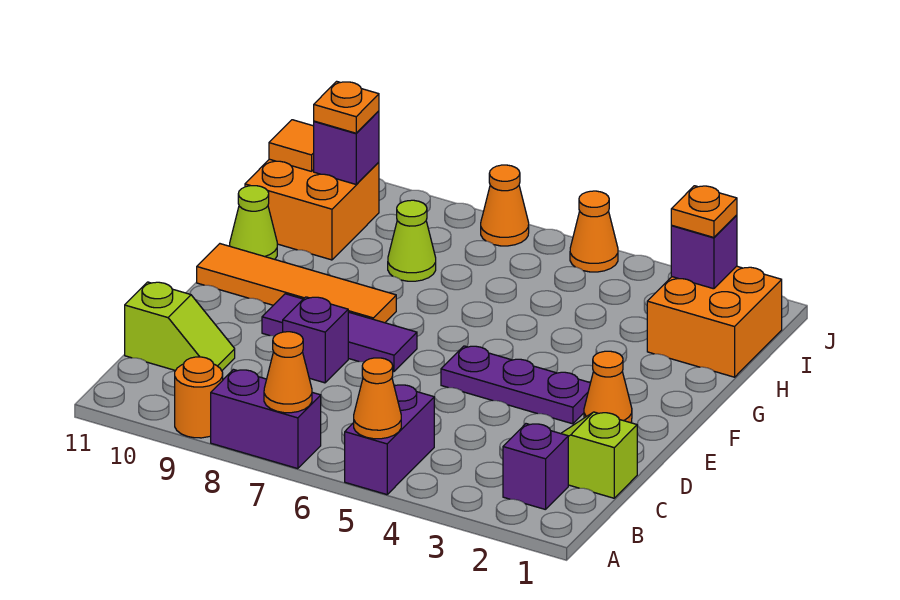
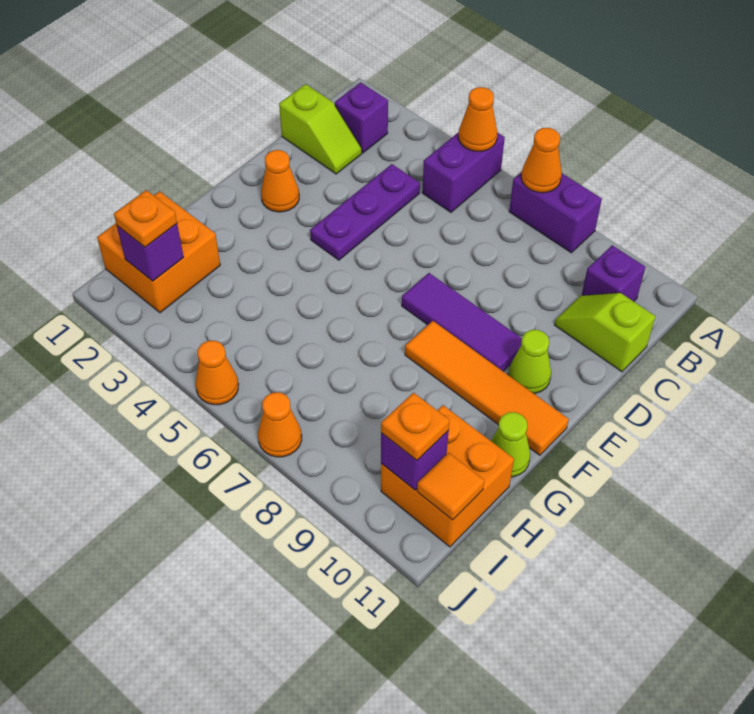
orange round brick A9 level 1 -> none
purple brick D8 level 1 -> purple brick B10 level 1
purple plate E3:E5 level 1 -> purple plate C4:E4 level 1
lime cone H8 level 1 -> lime cone E10 level 1

